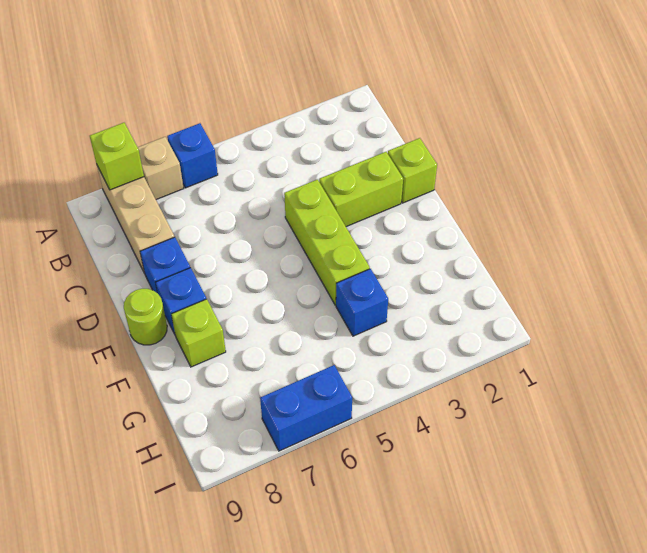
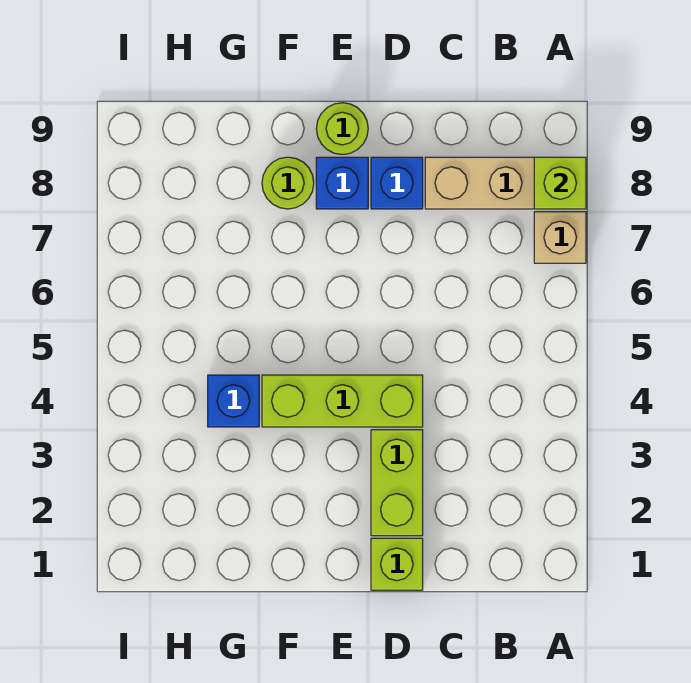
blue brick A6 level 1 -> none
lime brick F8 level 1 -> lime round brick F8 level 1
blue brick I6:I7 level 1 -> none

